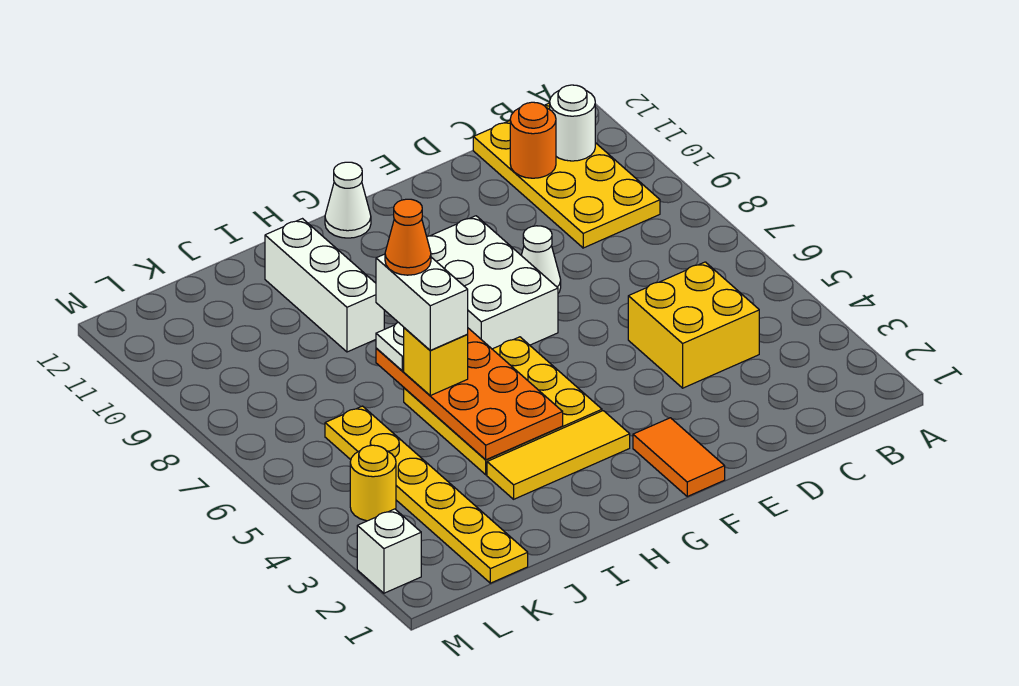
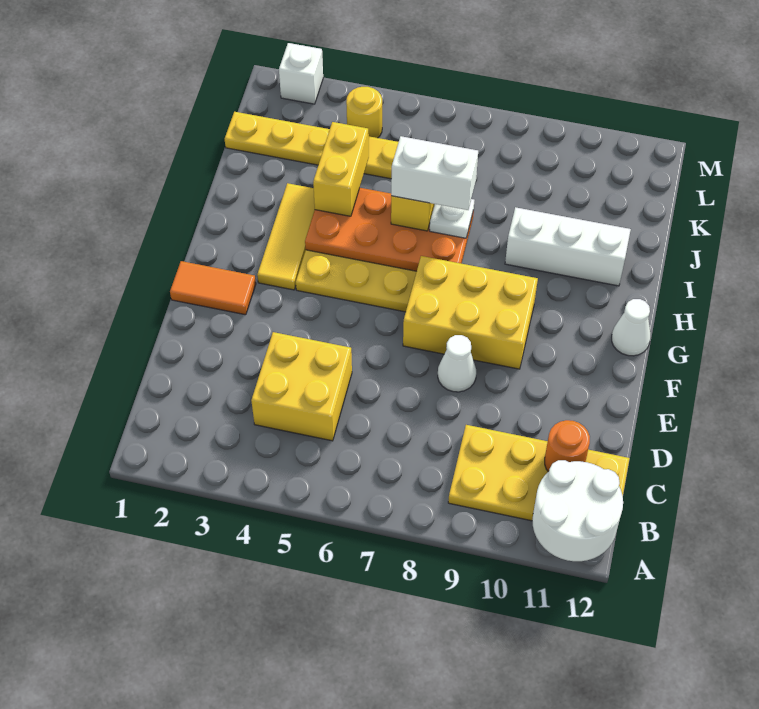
white round brick B11 level 2 -> white round brick A11:B12 level 2
white brick F7:G9 level 1 -> yellow brick F7:G9 level 1
none -> yellow brick I4:J4 level 3
orange cone I7 level 5 -> none

